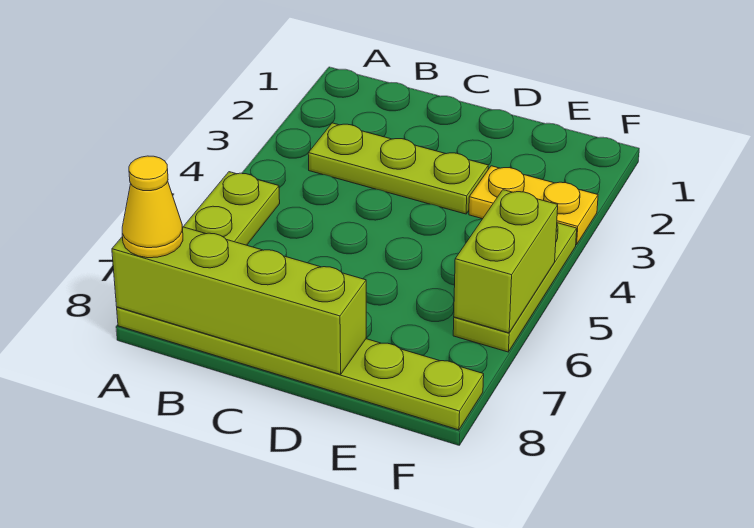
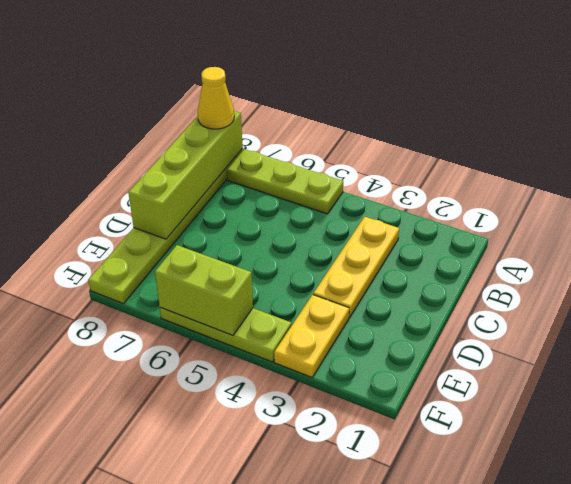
lime plate B3:D3 level 1 -> yellow plate B3:D3 level 1

